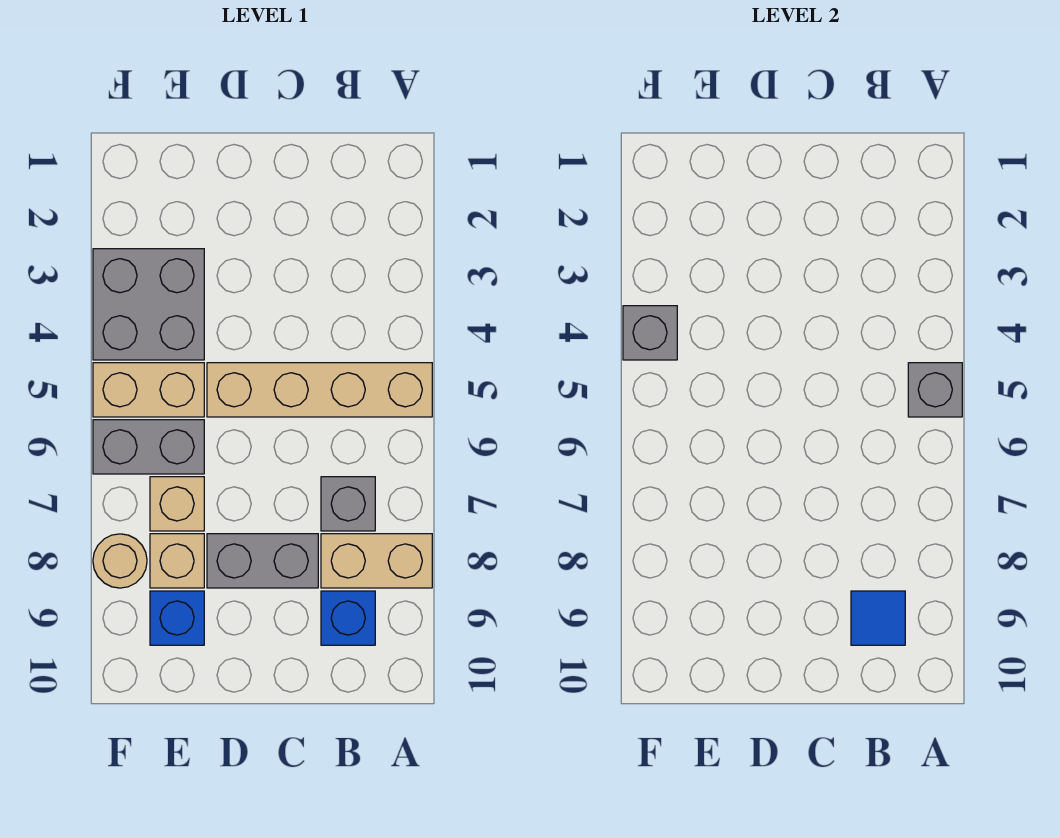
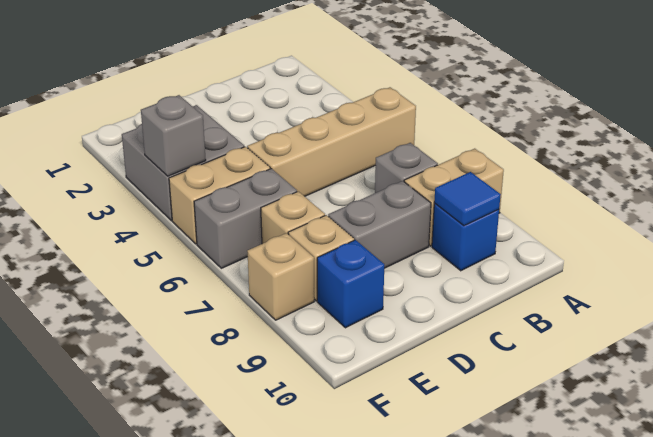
grey brick A5 level 2 -> none
tan round brick F8 level 1 -> tan brick F8 level 1

